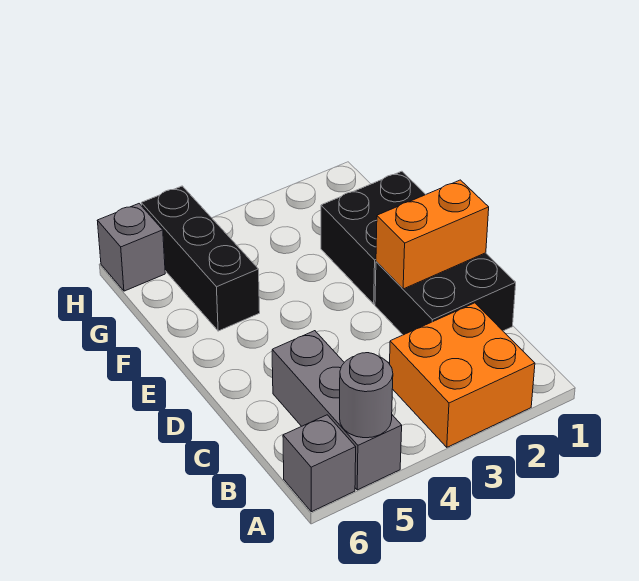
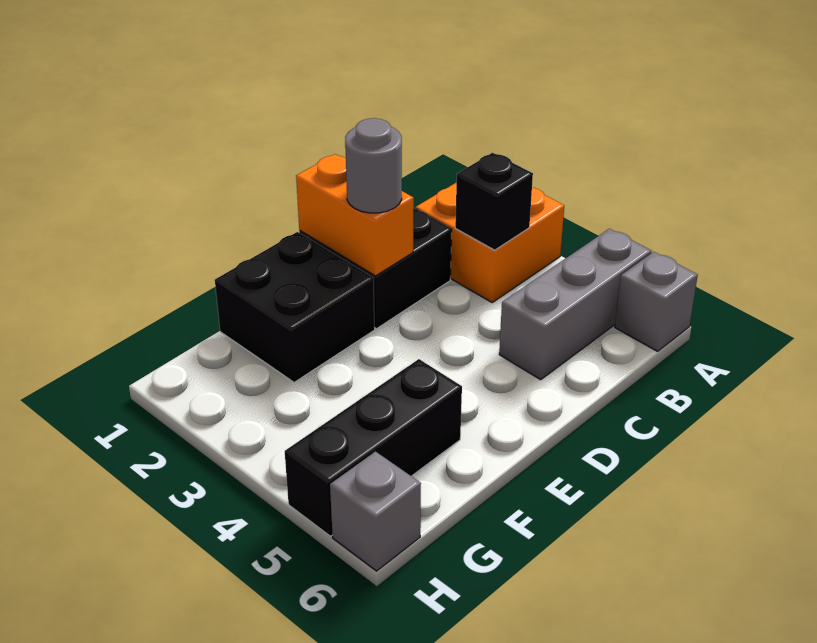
grey round brick A5 level 2 -> grey round brick D2 level 3
none -> black brick B3 level 2

